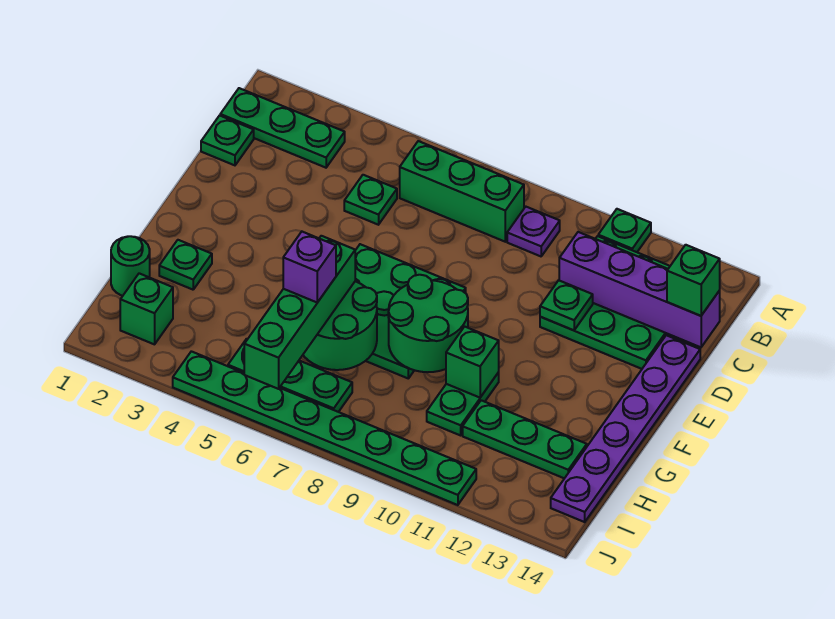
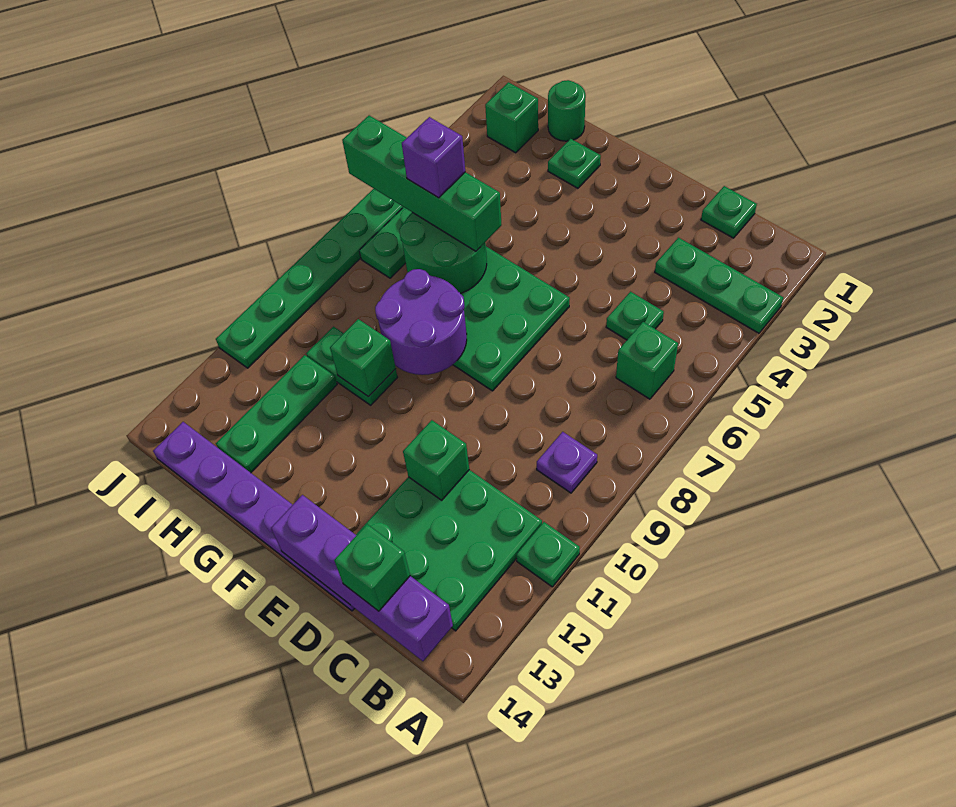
green plate B1:B3 level 1 -> green plate A3:C3 level 1
green brick B6:B8 level 1 -> green brick B6 level 1
purple brick C11:C14 level 2 -> purple brick B14:E14 level 2
green plate D11 level 2 -> green brick D11 level 2
green round brick F8:G9 level 2 -> purple round brick F8:G9 level 2

